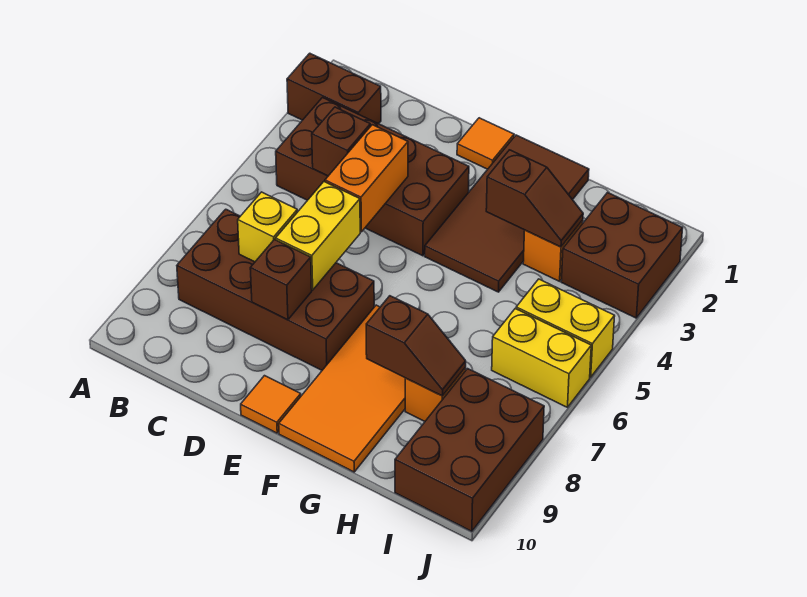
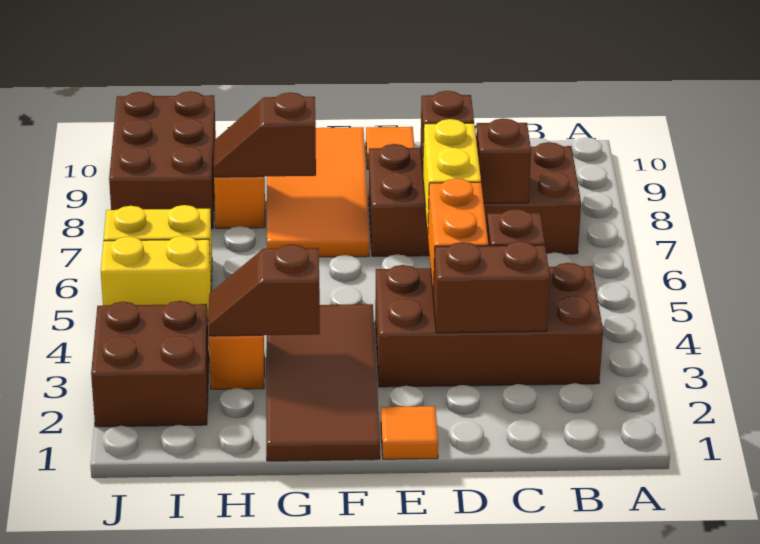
brown brick A2:B2 level 1 -> brown brick C3:D3 level 2
yellow brick C7 level 2 -> brown brick C7 level 2

